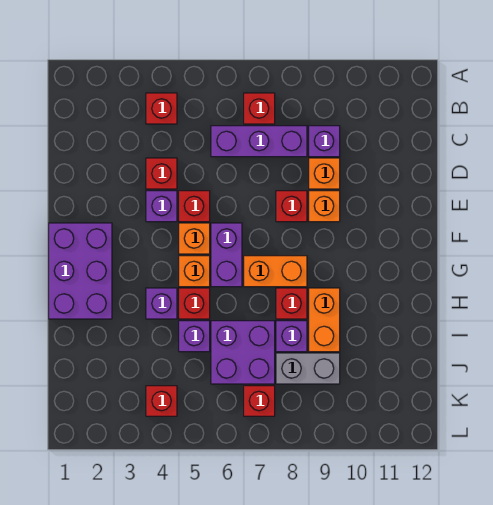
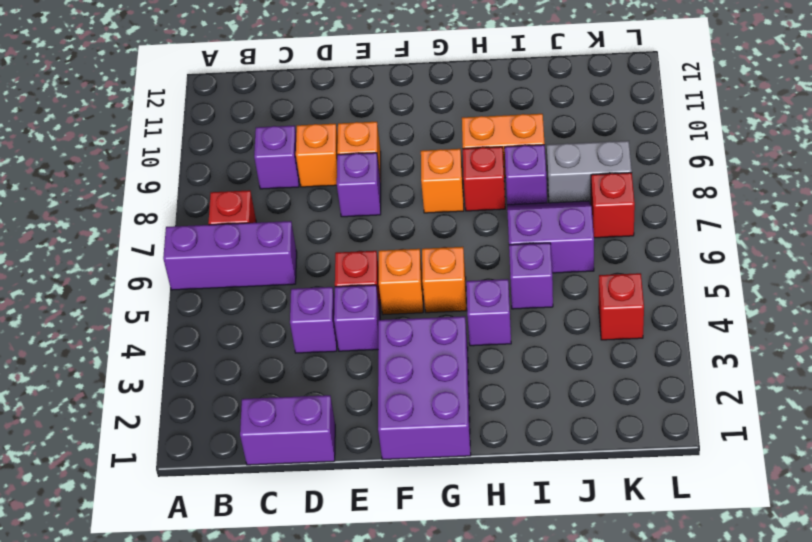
red brick B4 level 1 -> none
purple brick C6:C8 level 1 -> purple brick A6:C6 level 1
red brick D4 level 1 -> purple brick D4 level 1
red brick E8 level 1 -> purple brick E8 level 1
purple brick F1:H2 level 1 -> purple brick F1:G3 level 1
purple brick F6:G6 level 1 -> purple brick C1:D1 level 1
orange brick G7:G8 level 1 -> orange brick G8 level 1
red brick H5 level 1 -> none
purple brick I6:J7 level 1 -> purple slope I6:J7 level 1 top 6
grey brick J8:J9 level 1 -> grey brick J8:K8 level 1

